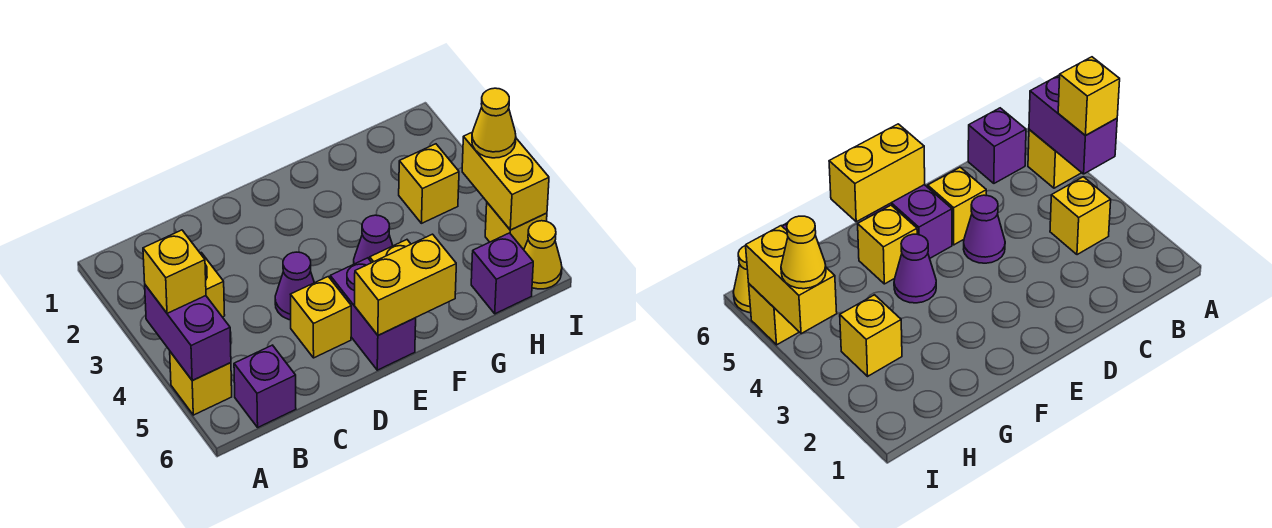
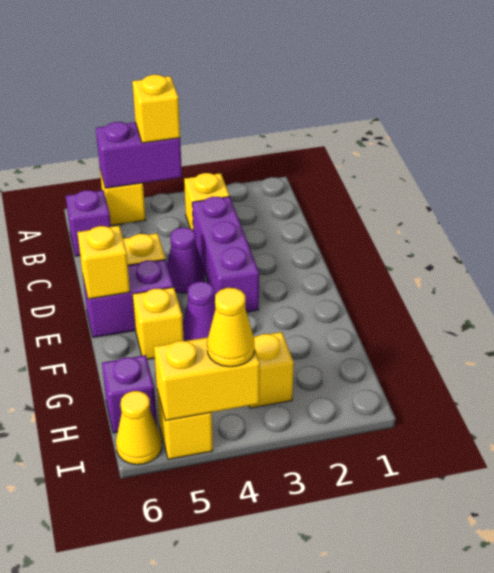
none -> purple brick C3:E3 level 1
yellow brick E6:F6 level 2 -> yellow brick E6 level 2

